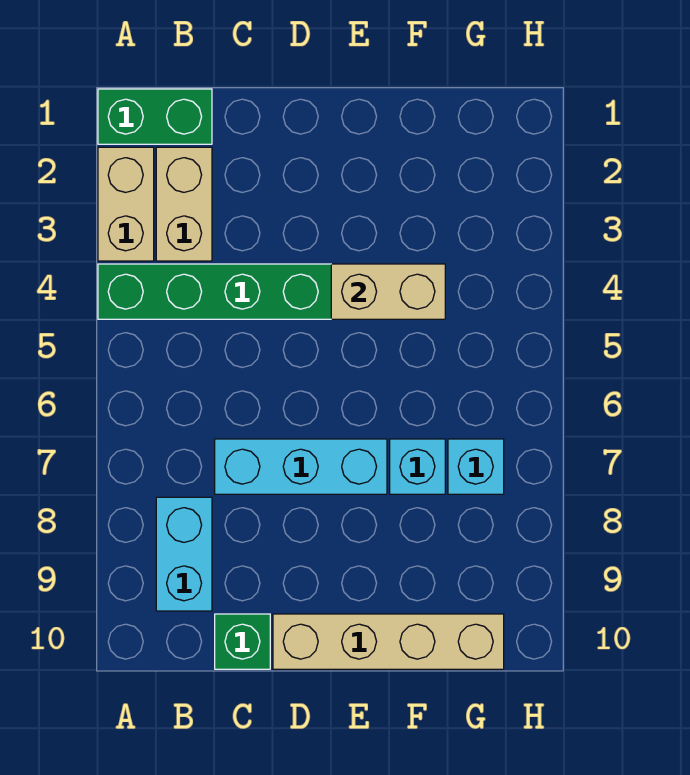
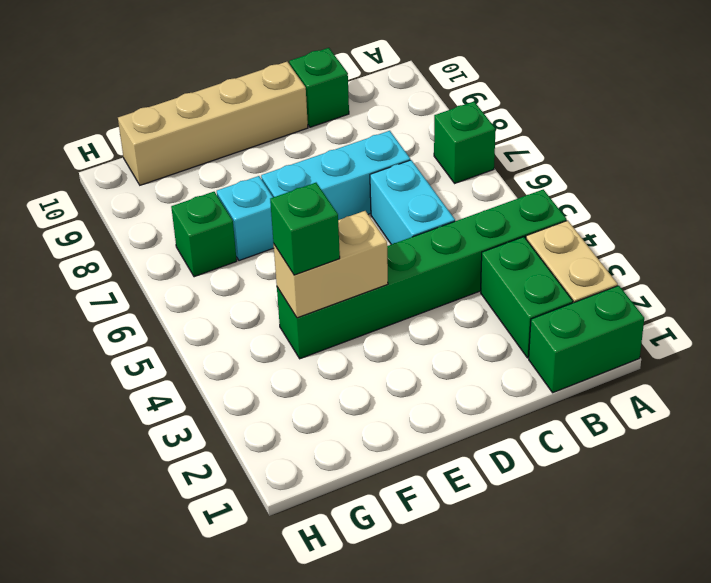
none -> green brick A7 level 1
tan brick B2:B3 level 1 -> green brick B2:B3 level 1
cyan brick B8:B9 level 1 -> cyan brick C5:C6 level 1
none -> green brick F4 level 3
cyan brick G7 level 1 -> green brick G7 level 1

